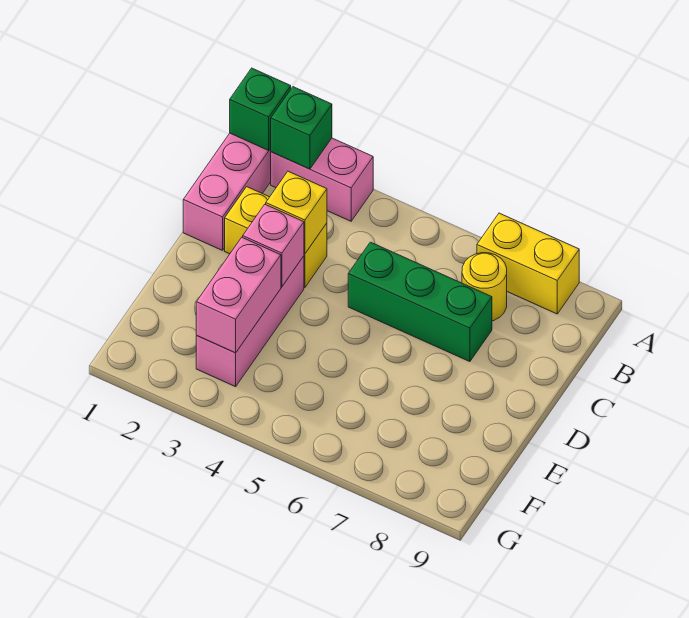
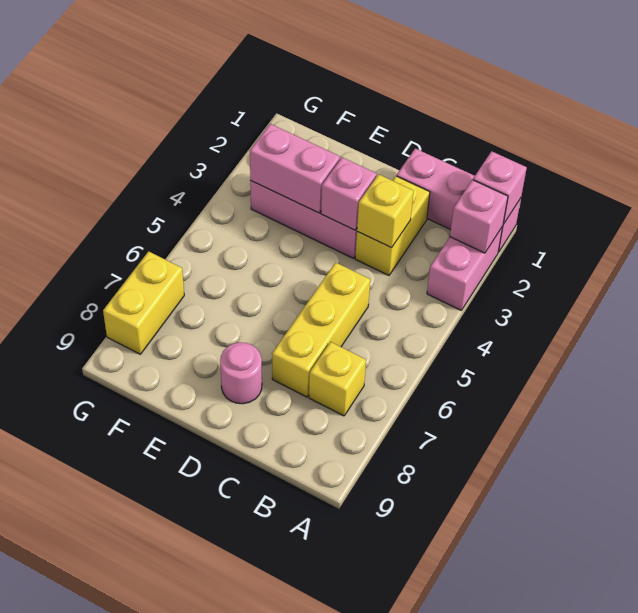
green brick A1 level 2 -> pink brick A1 level 2
green brick A2 level 2 -> pink brick A2 level 2
yellow brick A7:A8 level 1 -> yellow brick G7:G8 level 1
yellow round brick B7 level 1 -> yellow brick B7 level 1
green brick C5:C7 level 1 -> yellow brick C5:C7 level 1
none -> pink round brick D8 level 1

